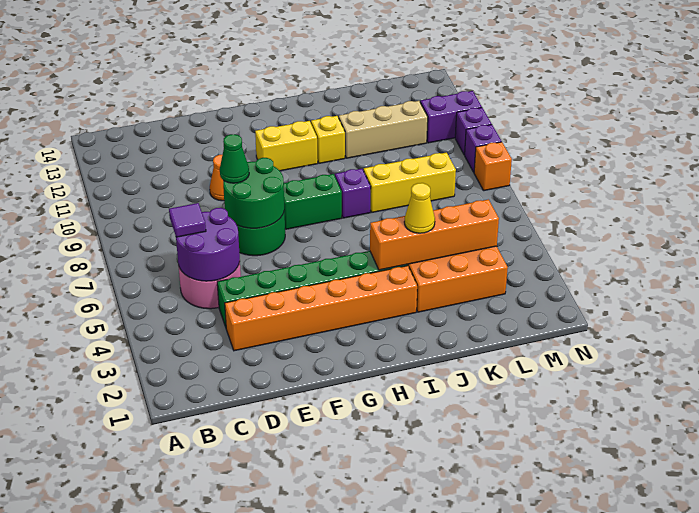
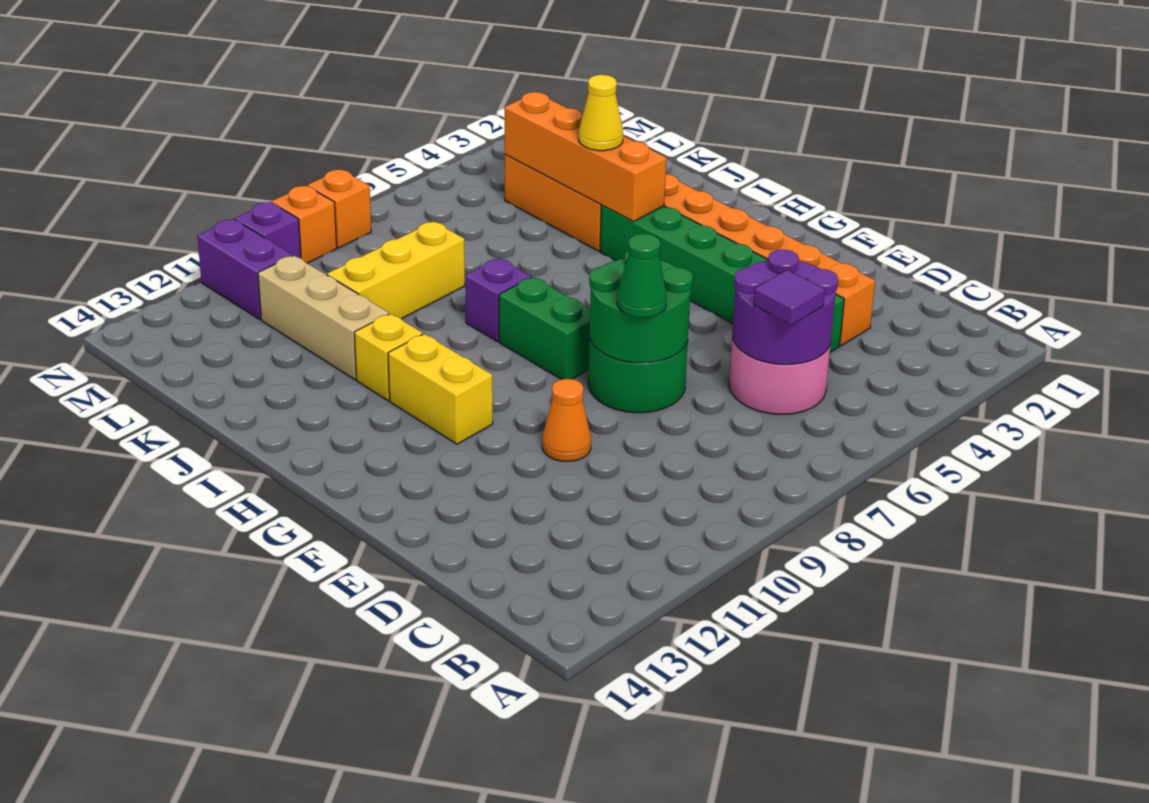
yellow brick J8:L8 level 1 -> yellow brick K8:K10 level 1
purple brick N9 level 1 -> orange brick N9 level 1

